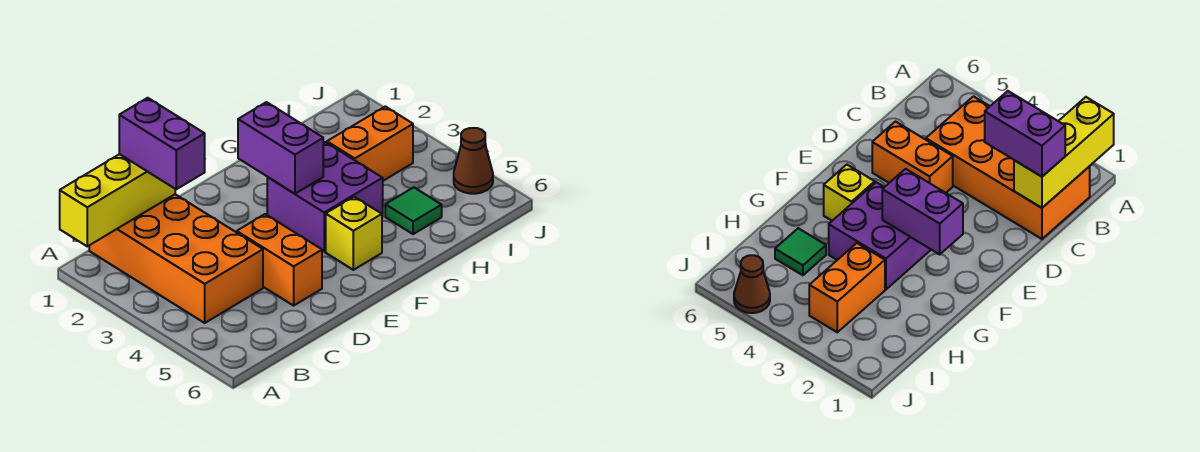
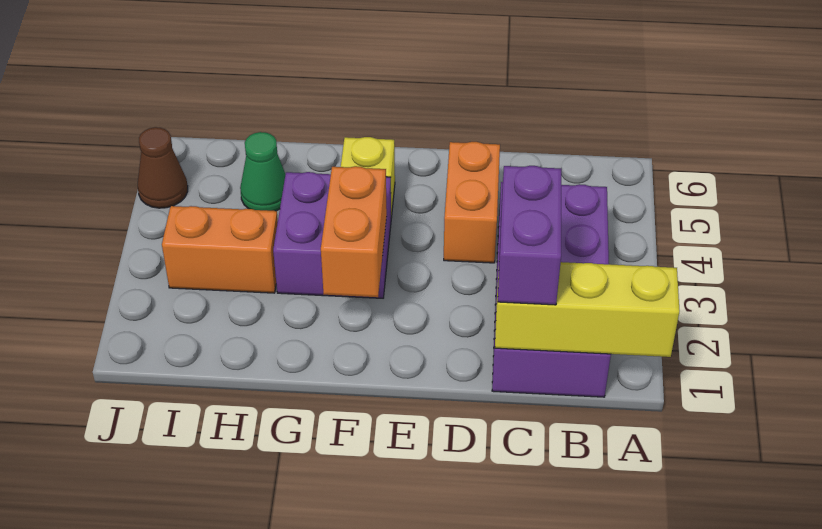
orange brick B1:C4 level 1 -> purple brick B1:C4 level 1
purple brick F2:F3 level 2 -> orange brick F2:F3 level 2
green tile H5 level 1 -> green cone H5 level 1

